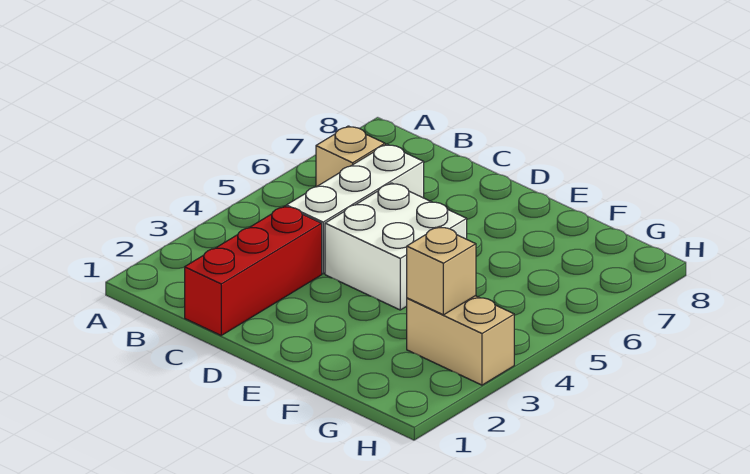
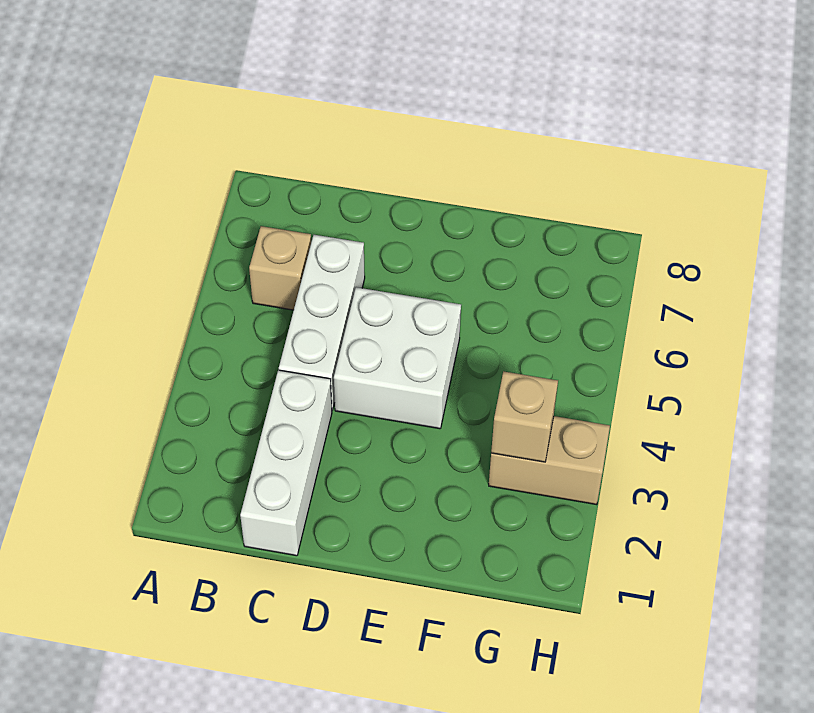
red brick C1:C3 level 1 -> white brick C1:C3 level 1

